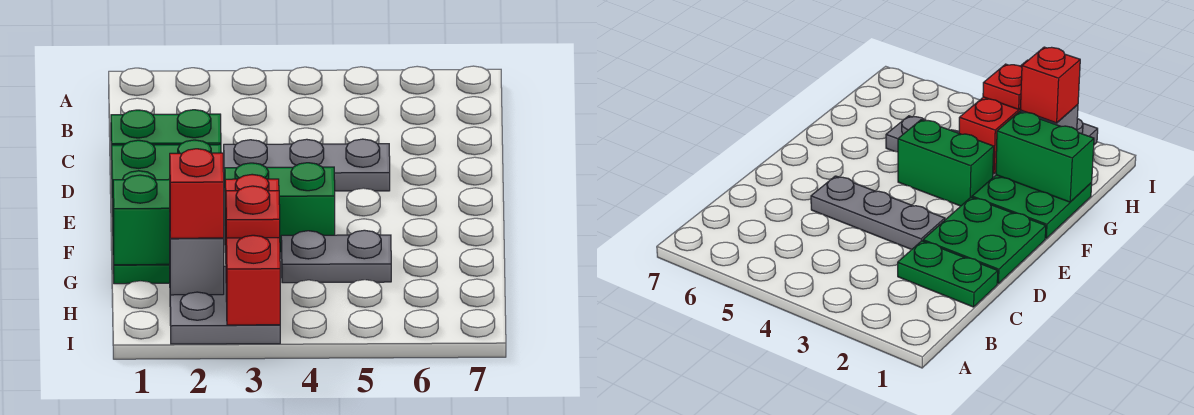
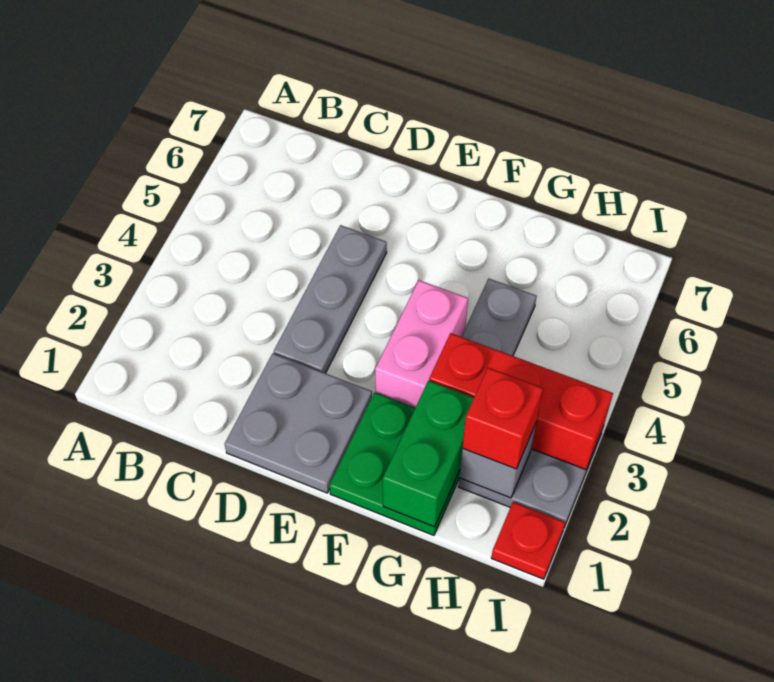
green plate C1:C2 level 1 -> none
green plate D1:E2 level 1 -> grey plate D1:E2 level 1
green brick F3:F4 level 1 -> pink brick F3:F4 level 1
red plate H3 level 3 -> red plate I1 level 1

